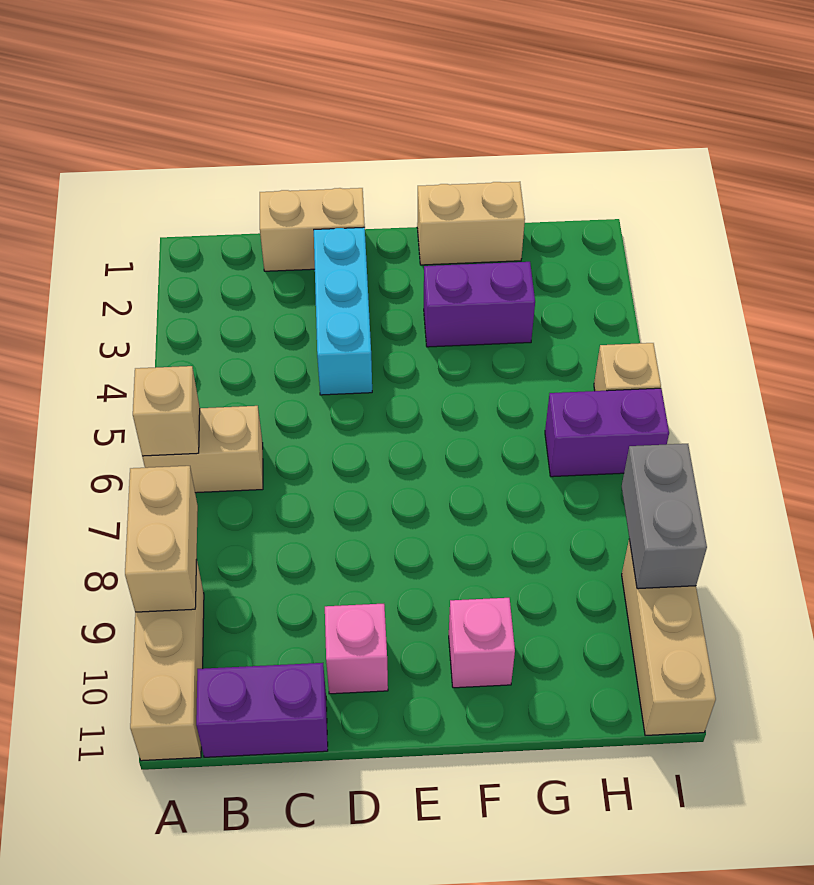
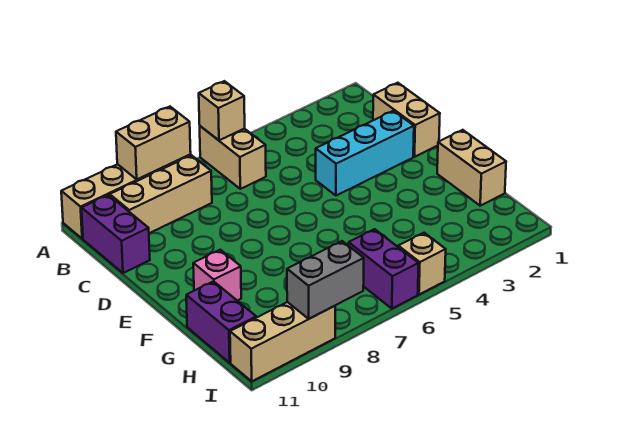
none -> tan brick B8:B10 level 1
pink brick D10 level 1 -> none
purple brick F3:G3 level 1 -> purple brick G11:H11 level 1

